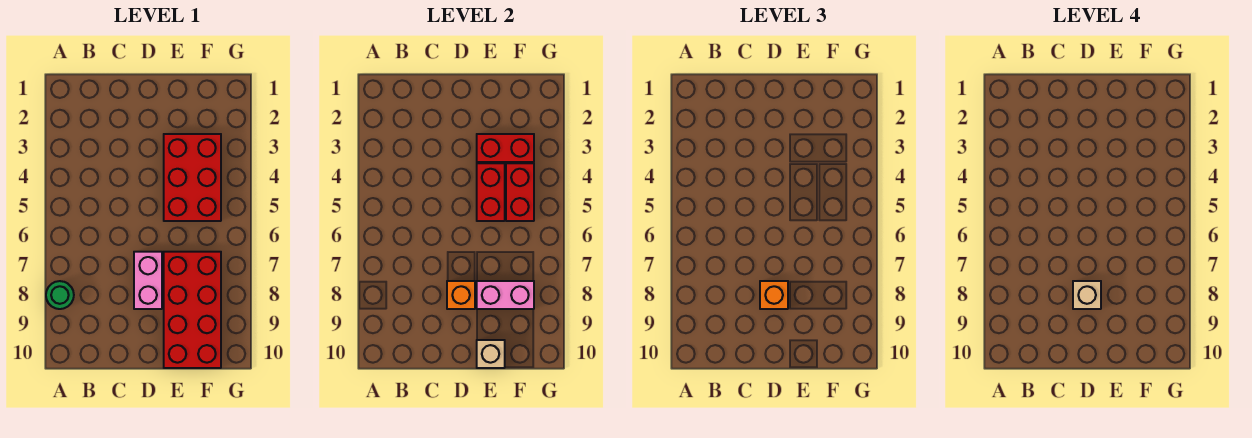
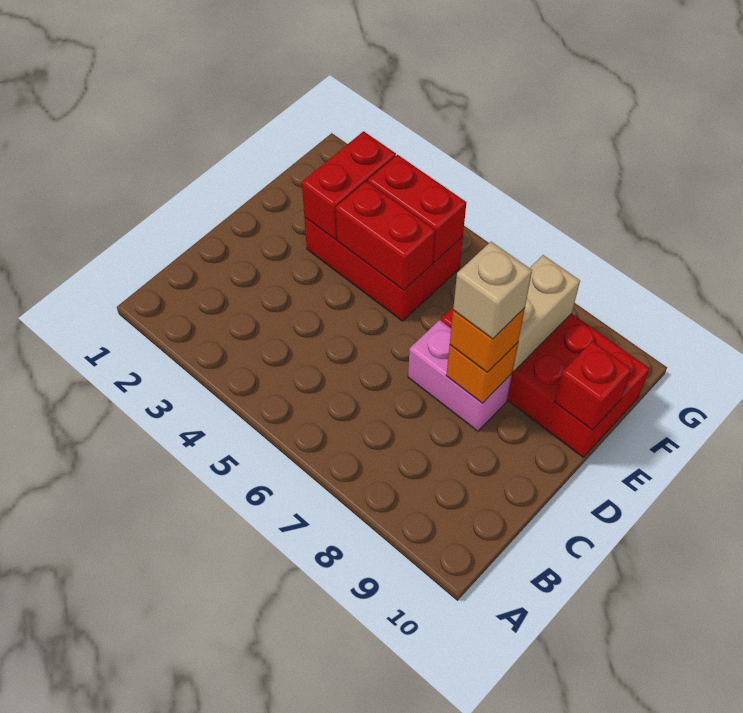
green round brick A8 level 1 -> none
pink brick E8:F8 level 2 -> tan brick E8:F8 level 2
tan brick E10 level 2 -> red brick E10 level 2

